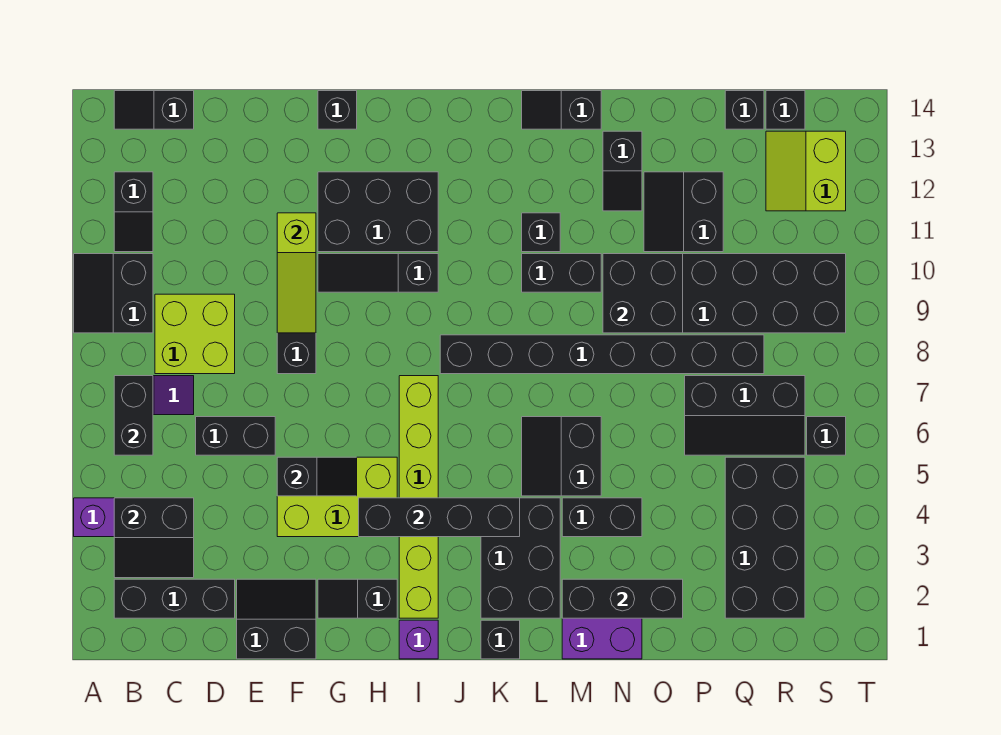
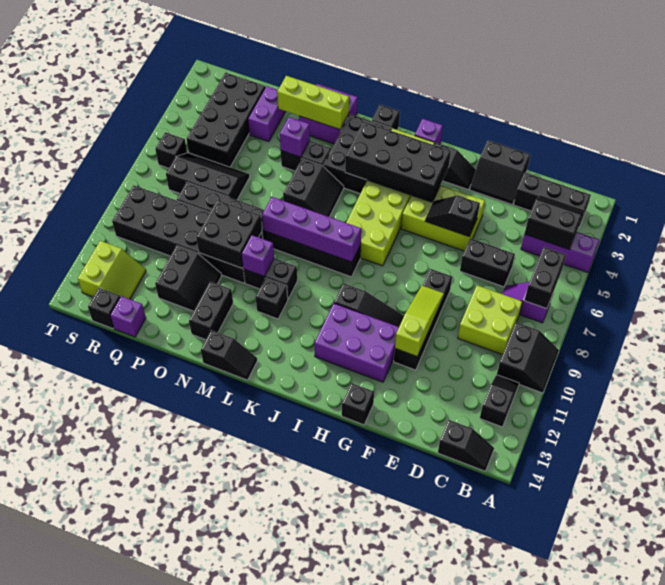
black brick G11:I12 level 1 -> purple brick G11:I12 level 1
black brick H4:K4 level 2 -> black brick H3:K4 level 2
lime brick I2:I7 level 1 -> lime brick I2:J7 level 1
none -> purple brick J8:M8 level 2
black brick M2:O2 level 2 -> lime brick M2:O2 level 2
none -> purple brick M10 level 2
none -> purple brick N4 level 2
black slope N12:N13 level 1 top 13 -> black brick N12:N13 level 1
none -> purple brick P2:P3 level 1
black brick Q14 level 1 -> purple brick Q14 level 1

